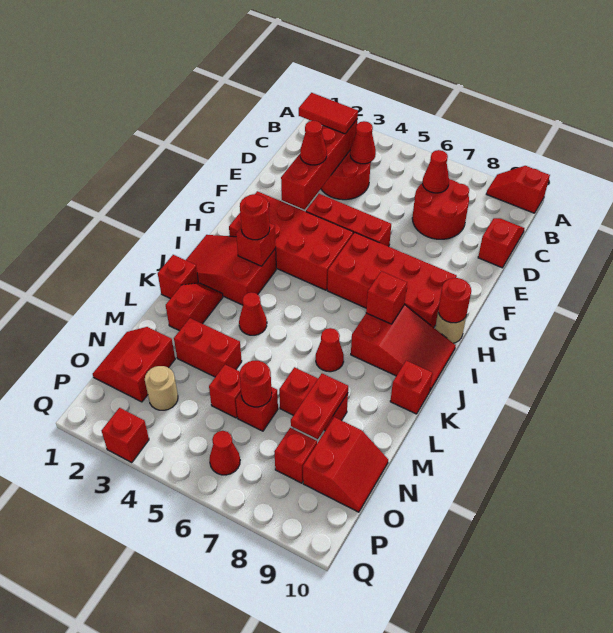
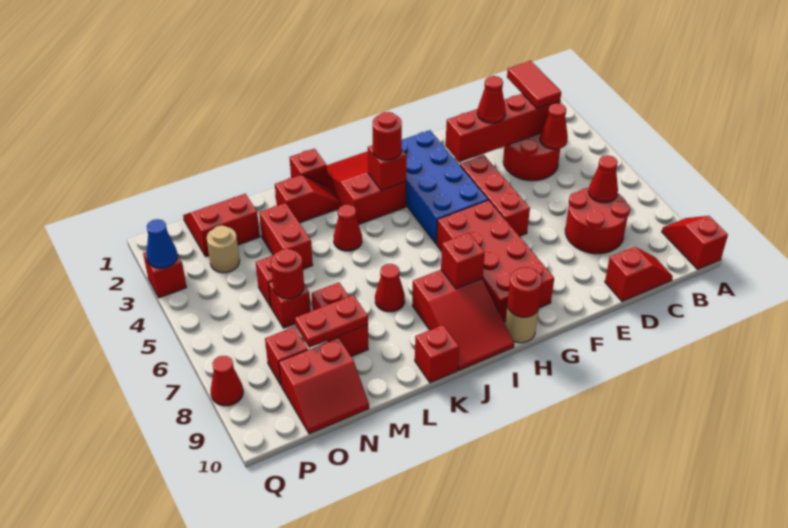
red brick G2:H5 level 1 -> blue brick G2:H5 level 1
red cone P6 level 1 -> red cone Q8 level 1
none -> blue cone Q3 level 2

